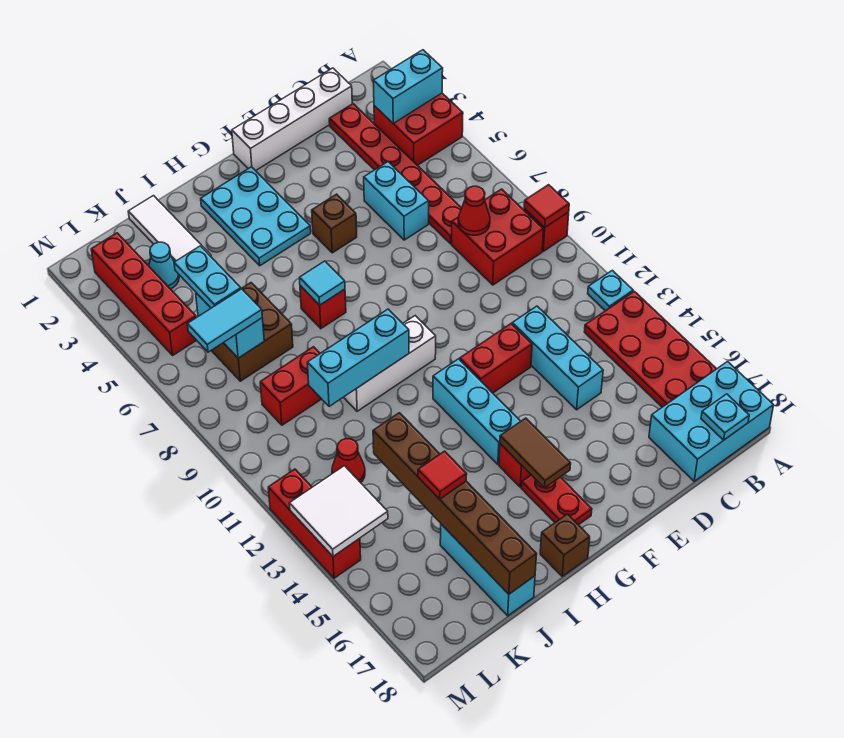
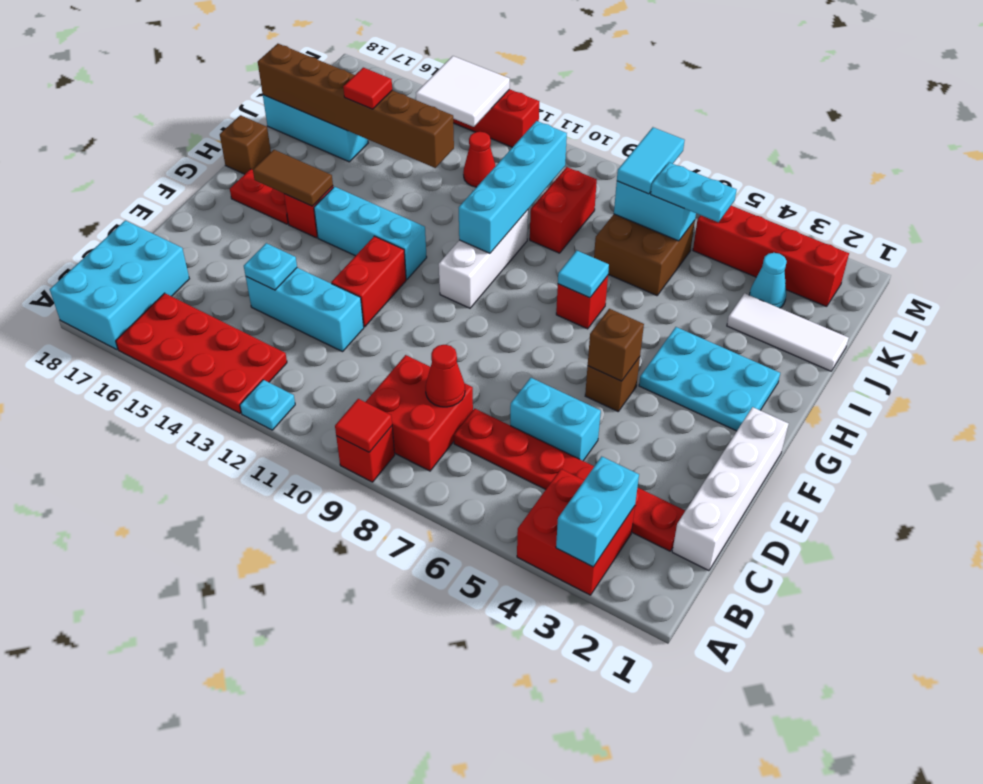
cyan plate B18 level 2 -> cyan plate D14 level 2
none -> brown brick F5 level 2
cyan brick H10:J10 level 2 -> cyan brick H10:K10 level 2

